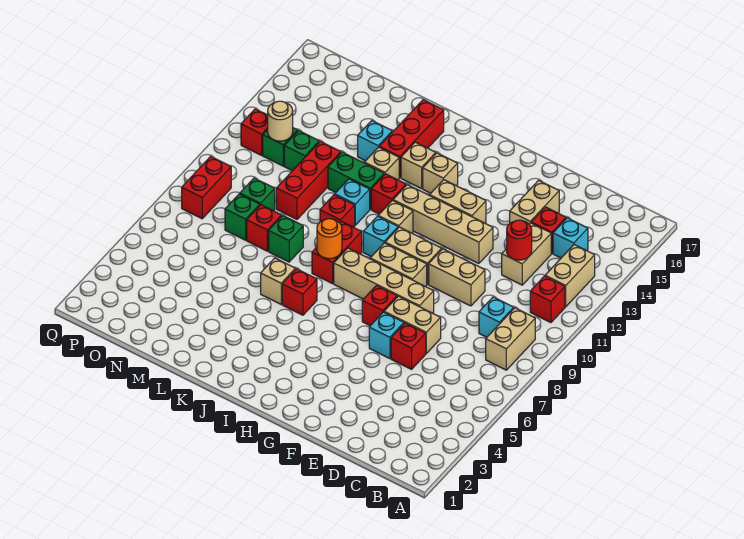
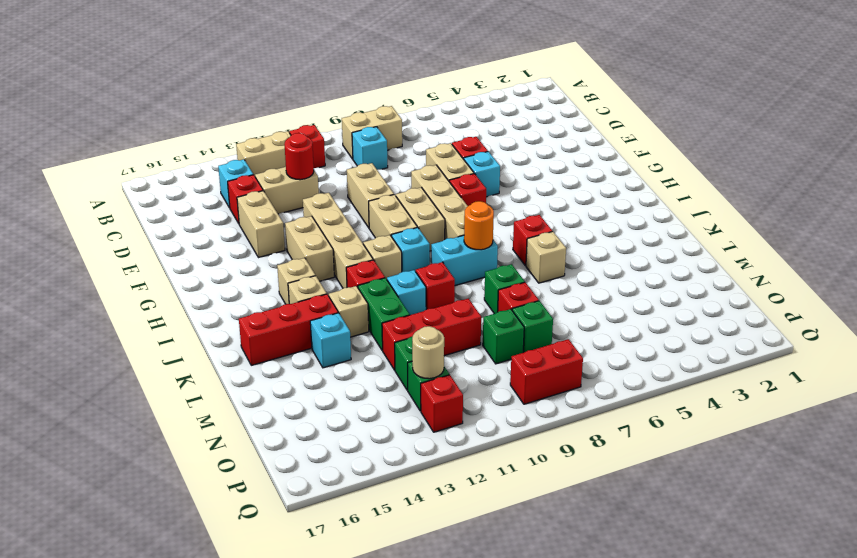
tan brick E14:E15 level 1 -> tan brick E14:F14 level 1
red brick J8:J9 level 1 -> cyan brick J8:J9 level 1

